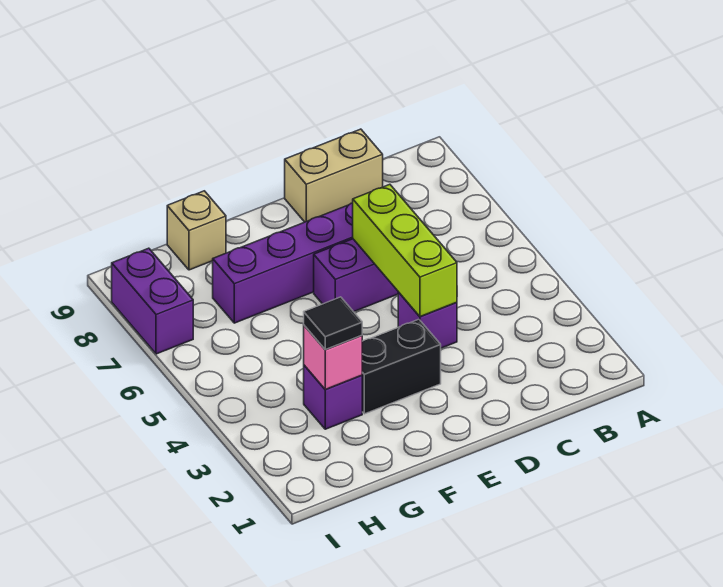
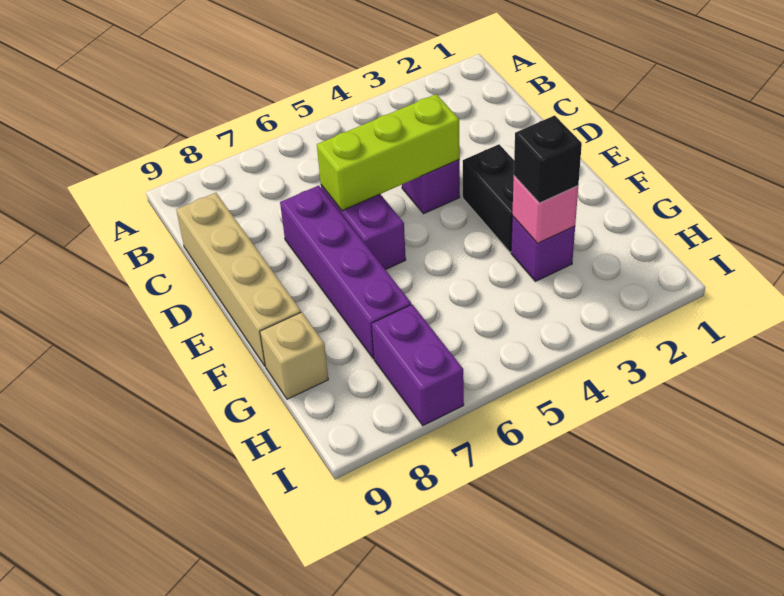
tan brick C9:D9 level 1 -> tan brick C9:F9 level 1
black tile G3 level 3 -> black brick G3 level 3
purple brick I7:I8 level 1 -> purple brick H7:I7 level 1

